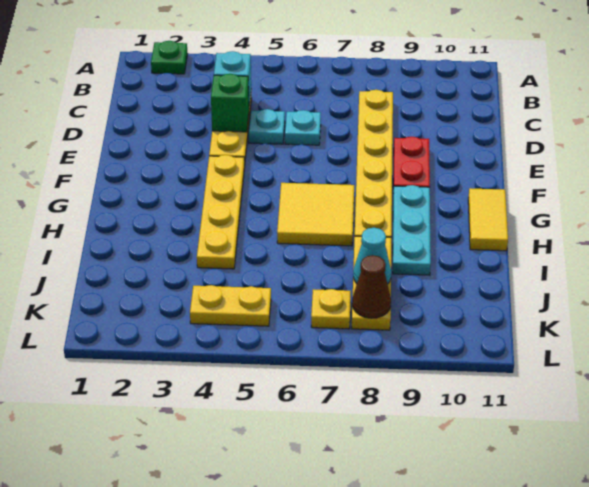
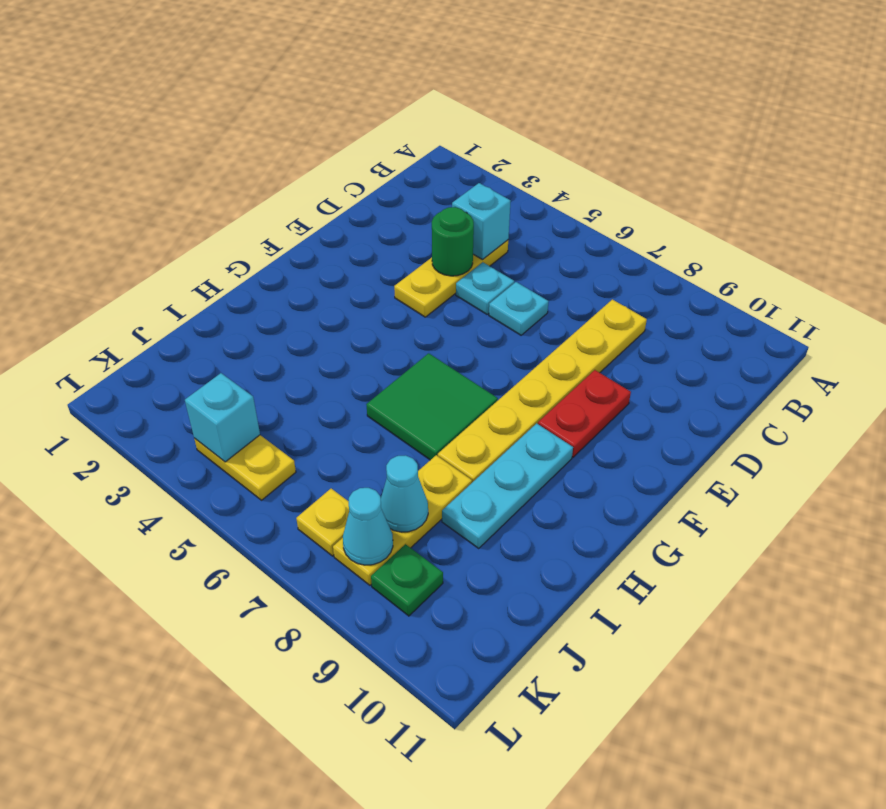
green plate A2 level 1 -> green plate K9 level 1
green brick D4 level 2 -> green round brick D4 level 2
yellow plate F4:I4 level 1 -> none
yellow tile G6:H7 level 1 -> green tile G6:H7 level 1
yellow tile G11:H11 level 1 -> none
none -> cyan brick K4 level 2
brown cone K8 level 2 -> cyan cone K8 level 2

